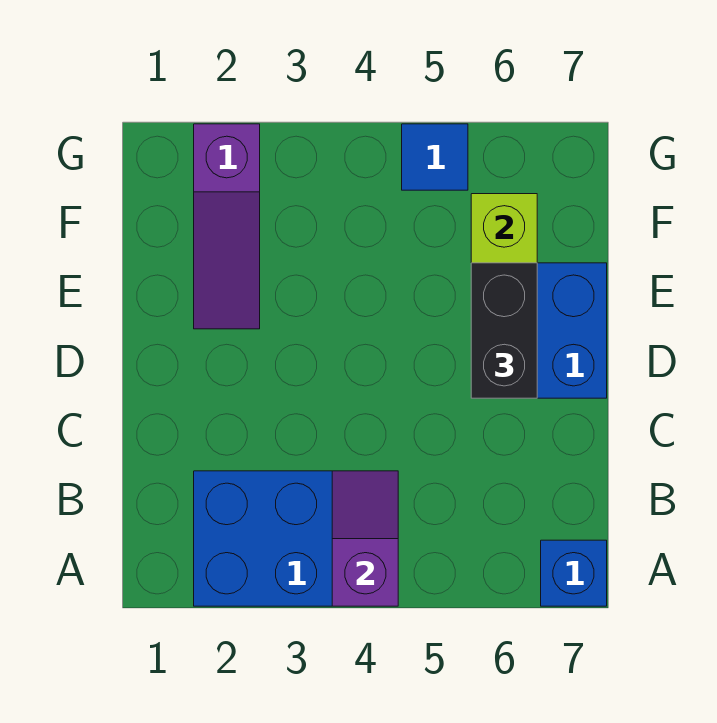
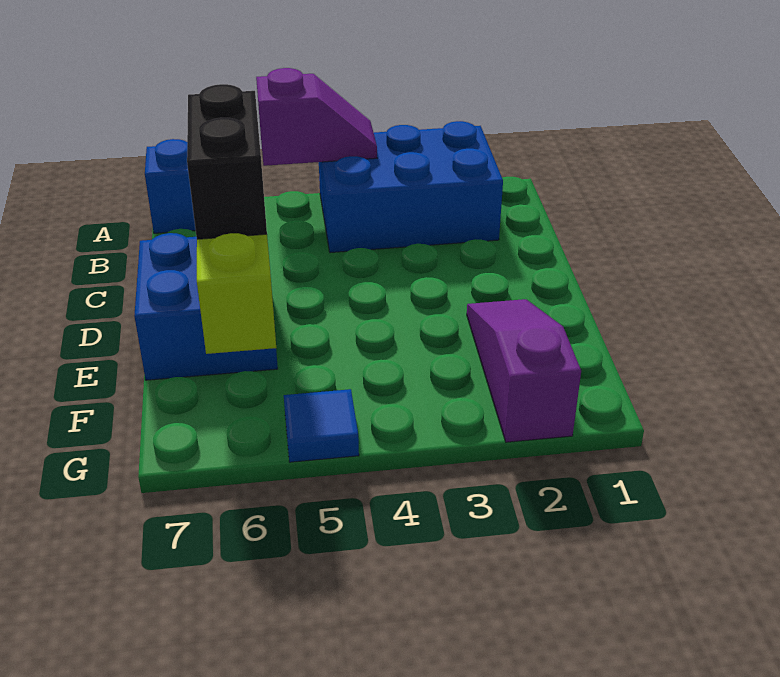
purple slope A4:B4 level 2 top A -> purple slope A4:A5 level 2 top 5

